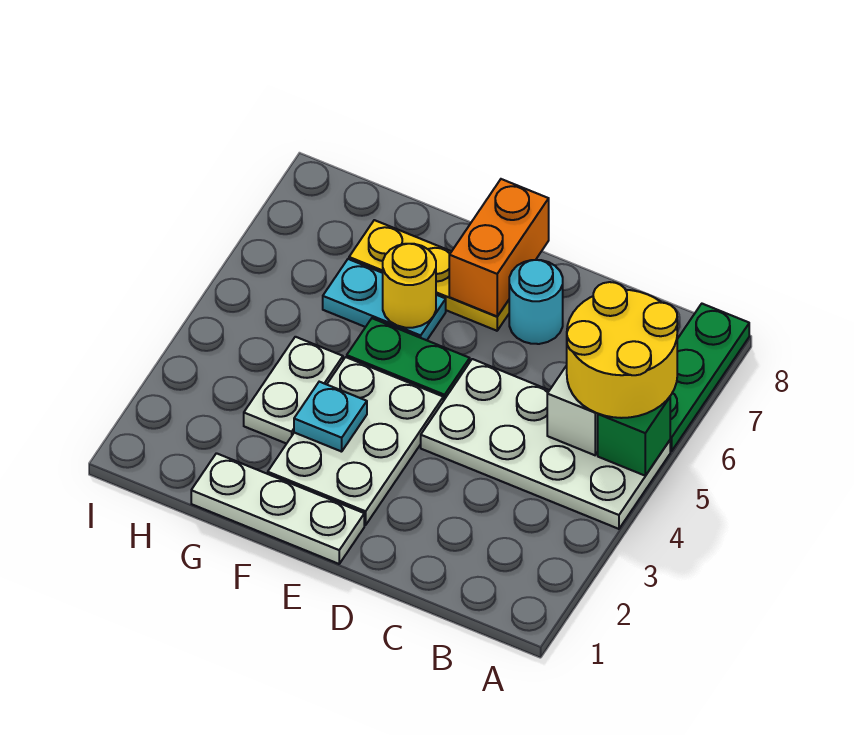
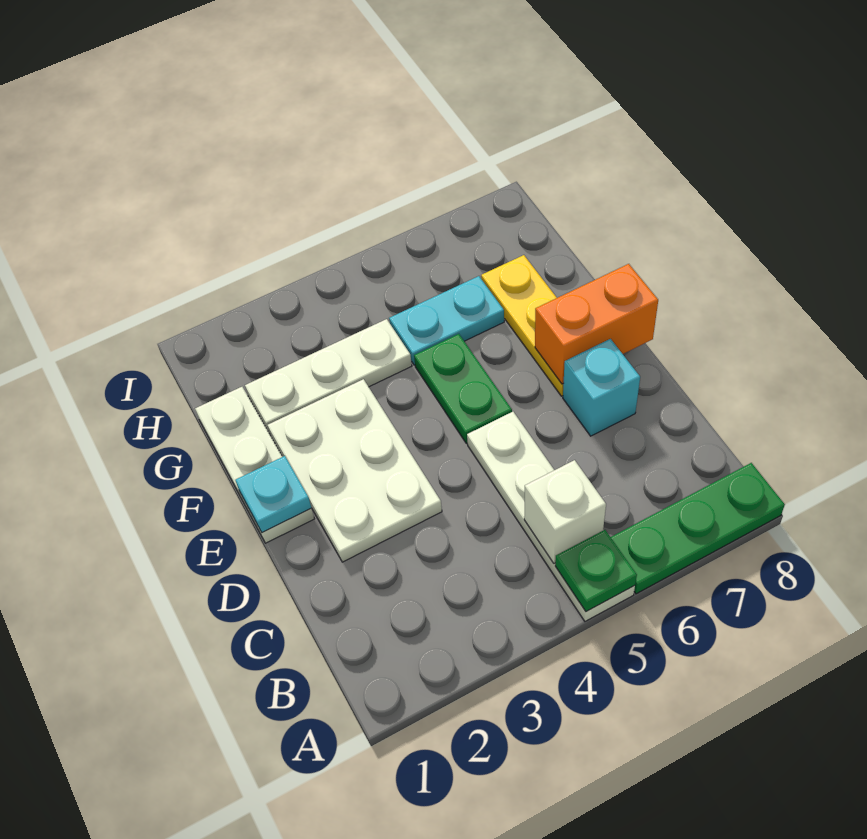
white plate A4:D5 level 1 -> white plate A5:D5 level 1
green brick A5 level 2 -> green plate A5 level 2
yellow round brick A5:B6 level 3 -> none
cyan round brick D7 level 1 -> cyan brick D7 level 1
white plate E2:F4 level 1 -> white plate D2:F3 level 1
cyan plate F3 level 2 -> cyan plate E1 level 2
cyan plate F6:G6 level 1 -> cyan plate G5:G6 level 1
yellow round brick F6 level 2 -> none
white plate G3:G4 level 1 -> white plate G2:G4 level 1

